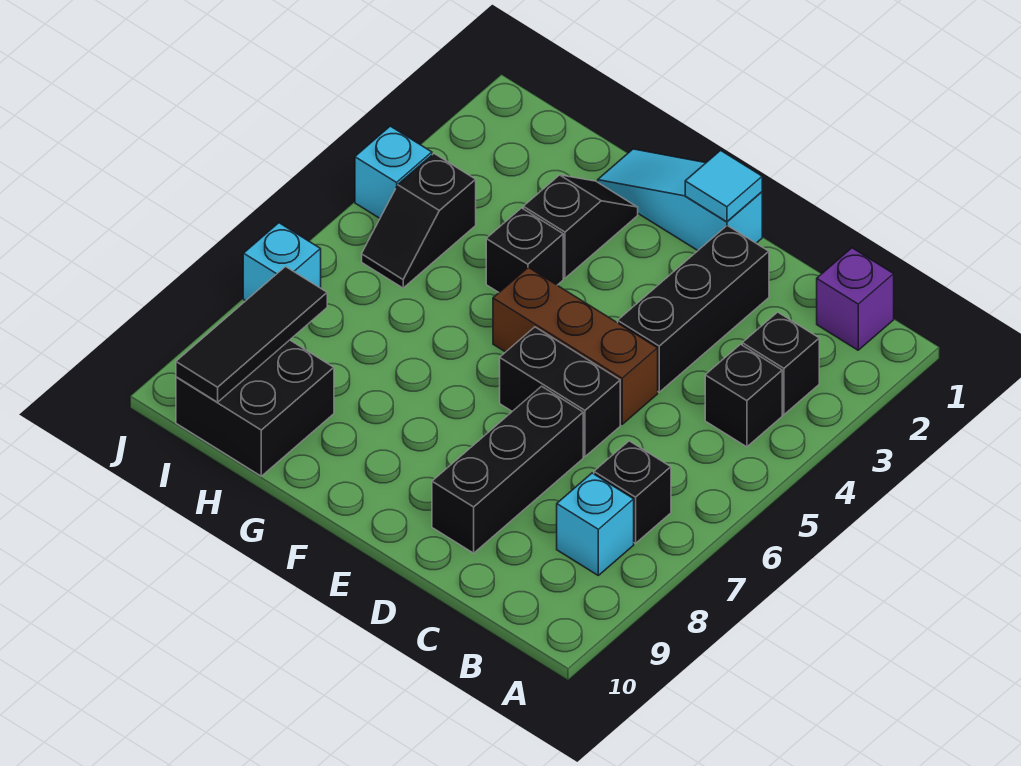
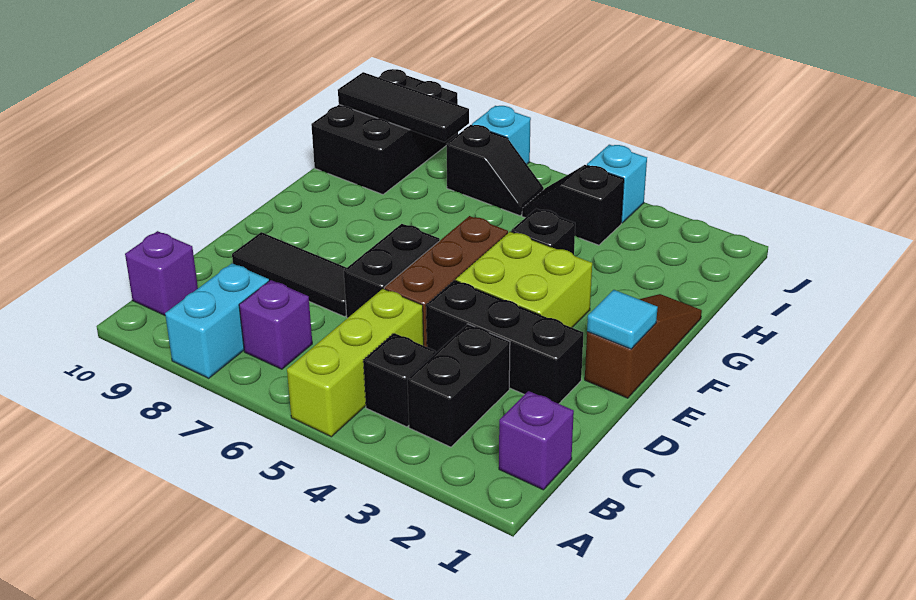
none -> lime brick A5:C5 level 1
black brick B3 level 1 -> black brick B3:C3 level 1
black brick B7 level 1 -> purple brick B7 level 1
cyan brick B8 level 1 -> cyan brick A8:B8 level 1
none -> purple brick B10 level 1
black brick D7:D9 level 1 -> black tile D7:D9 level 1
cyan slope E1:G1 level 1 top E -> brown slope E1:G1 level 1 top E
none -> lime brick E3:F4 level 1
black slope G2:G3 level 1 top 3 -> black slope I6:I7 level 1 top 7
black brick H9:I10 level 1 -> black brick H9:J10 level 1

